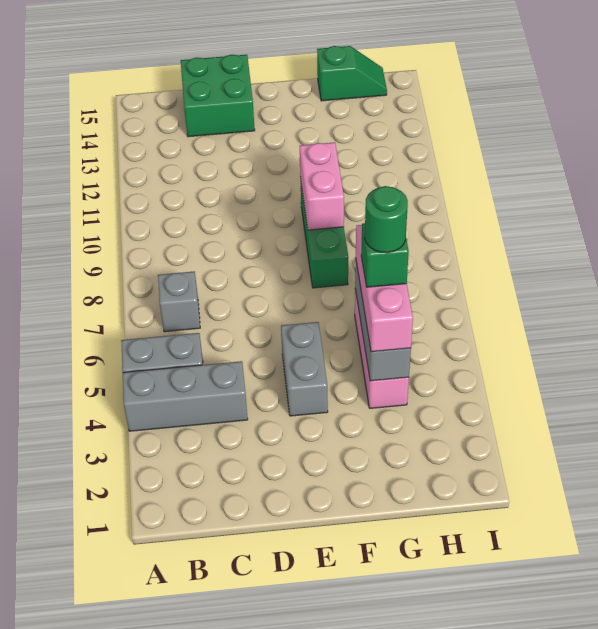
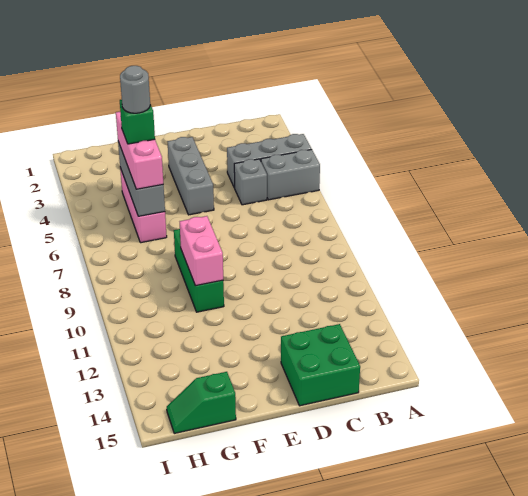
grey brick B7 level 1 -> grey brick C5 level 1
grey brick E4:E5 level 1 -> grey brick E3:E5 level 1
green round brick G5 level 5 -> grey round brick G5 level 5

